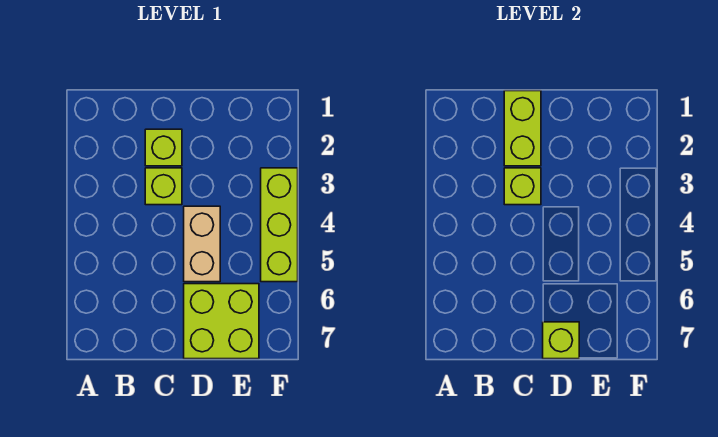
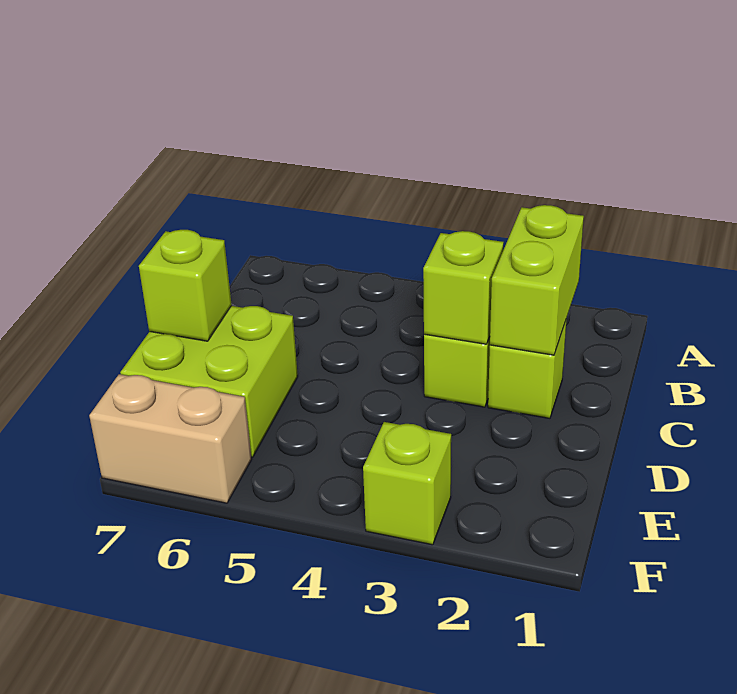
lime brick C1:C2 level 2 -> lime brick B2:C2 level 2
tan brick D4:D5 level 1 -> tan brick F6:F7 level 1
lime brick F3:F5 level 1 -> lime brick F3 level 1

